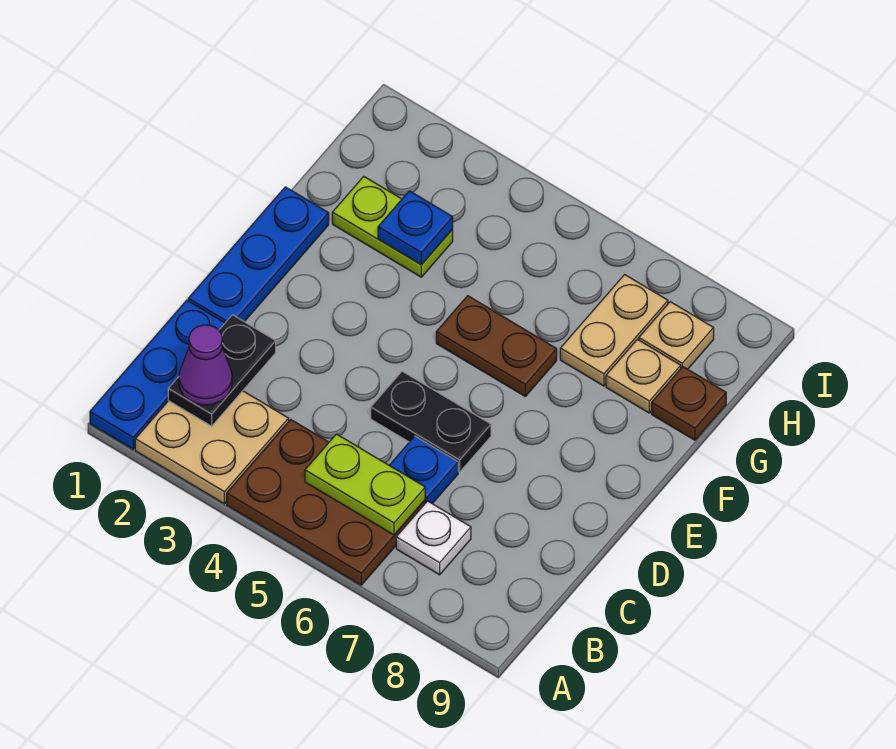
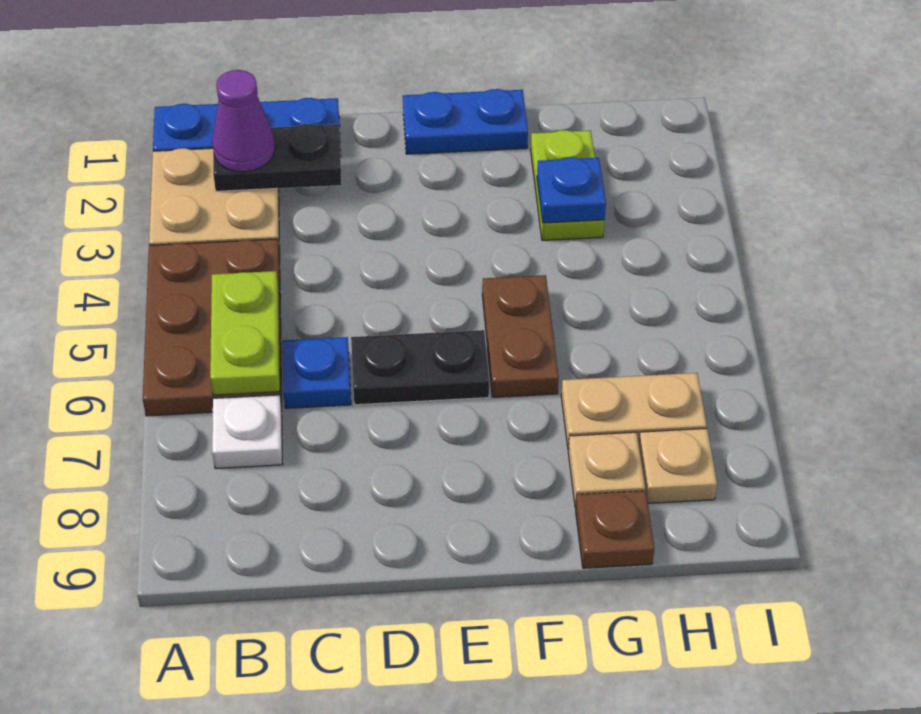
blue plate D1:F1 level 1 -> blue plate E1:F1 level 1
black plate D5:D6 level 1 -> black plate D6:E6 level 1

